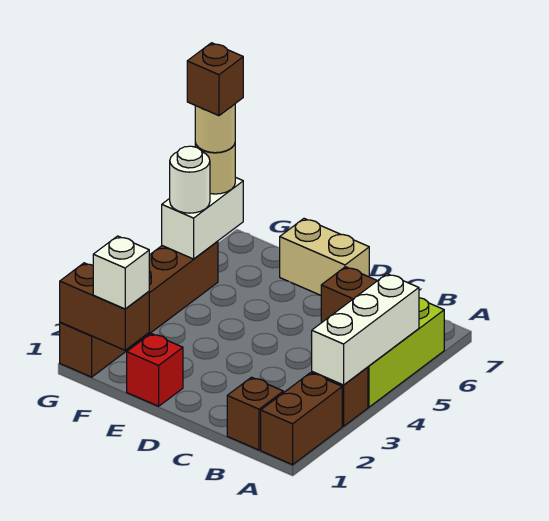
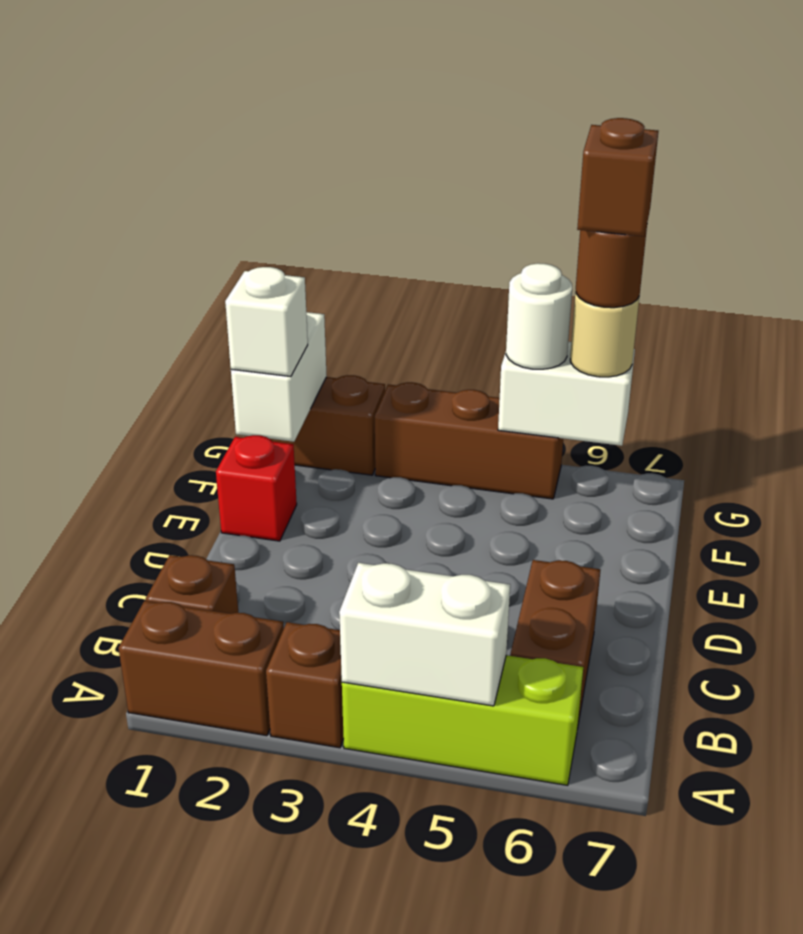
white brick A3:A5 level 2 -> white brick A4:A5 level 2
tan brick D7:E7 level 1 -> none
brown brick F1:G1 level 2 -> white brick F1:G1 level 2
tan round brick G6 level 4 -> brown round brick G6 level 4

